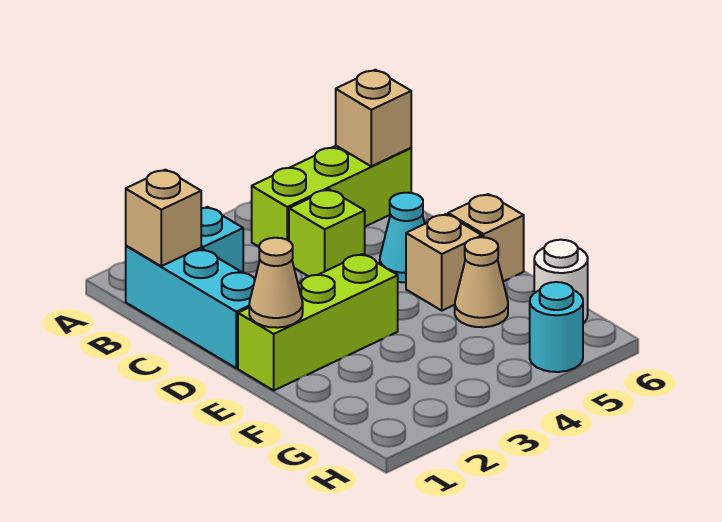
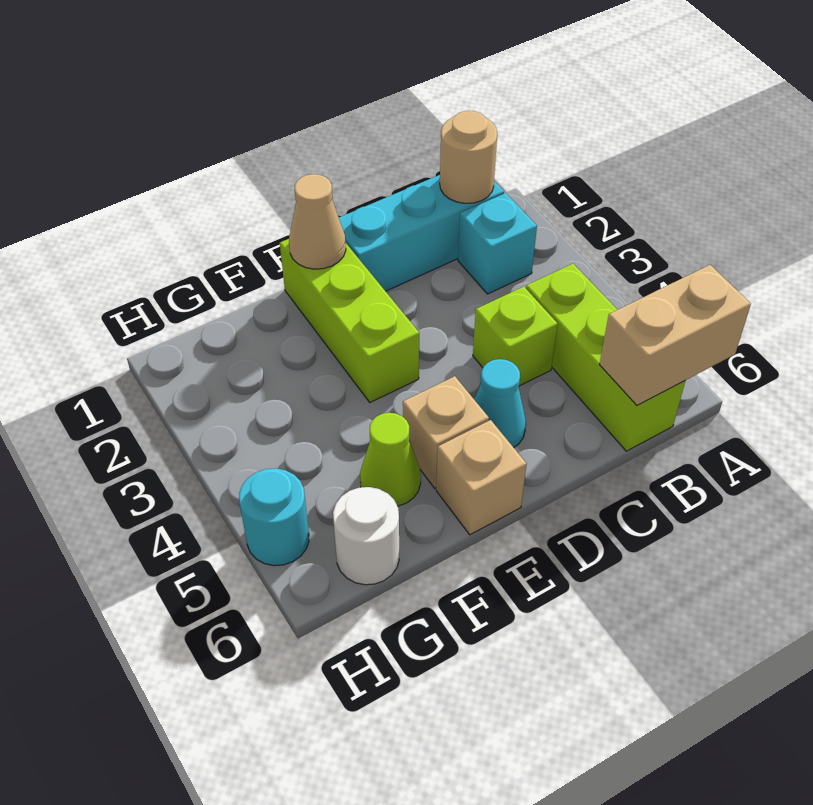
tan brick B1 level 2 -> tan round brick B1 level 2
tan brick B6 level 2 -> tan brick A6:B6 level 2
tan cone F5 level 1 -> lime cone F5 level 1

